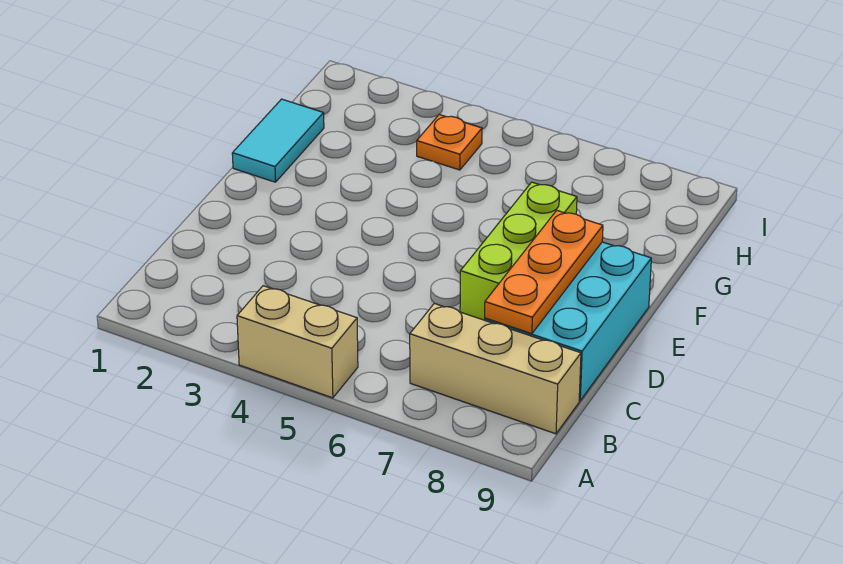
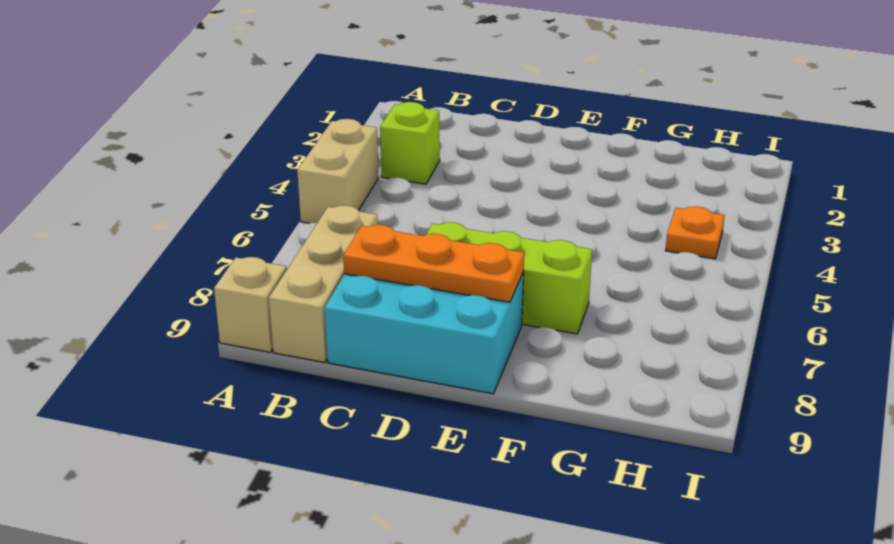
none -> tan brick A9 level 1
none -> lime brick B3 level 1
cyan tile F1:G1 level 1 -> none

